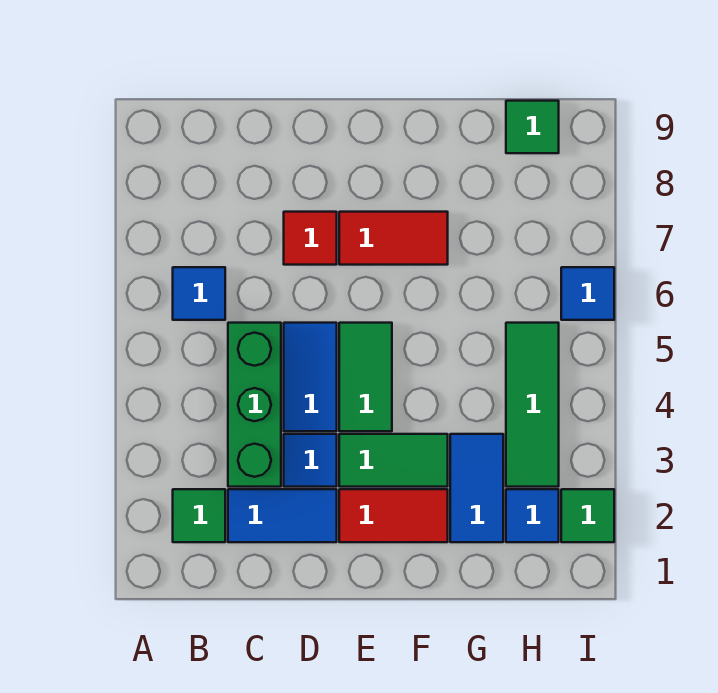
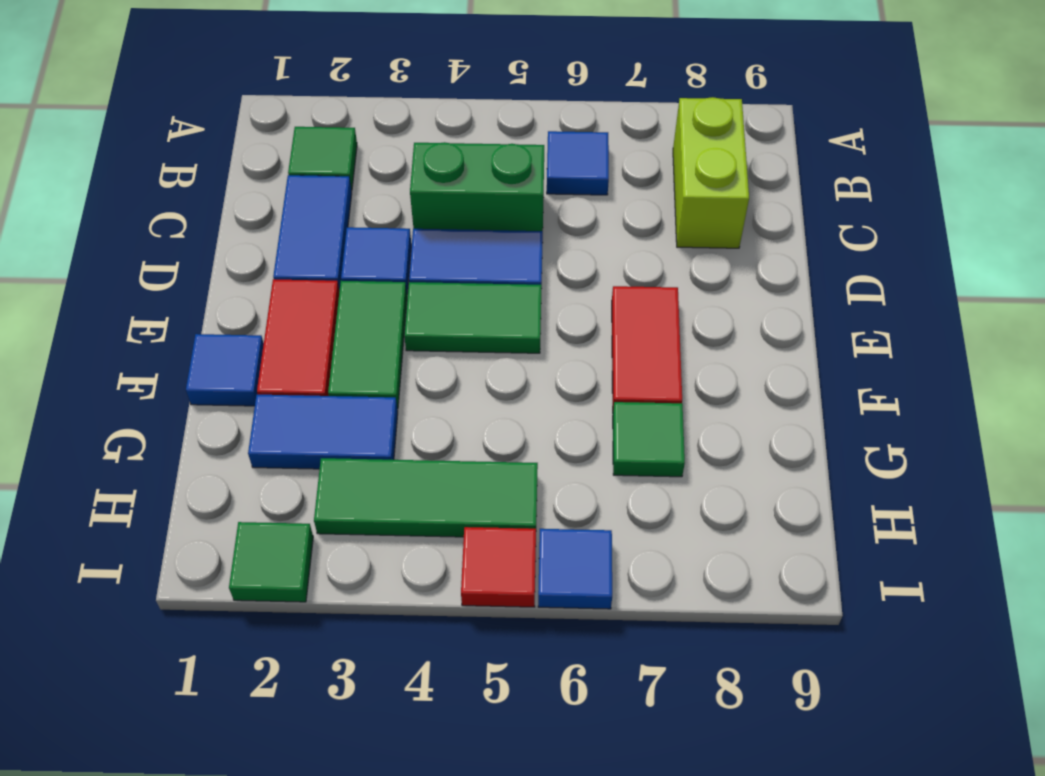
none -> lime brick B8:C8 level 1
green brick C3:C5 level 1 -> green brick C4:C5 level 1
red tile D7 level 1 -> red tile I5 level 1
blue tile H2 level 1 -> blue tile F1 level 1
green tile H9 level 1 -> green tile G7 level 1

